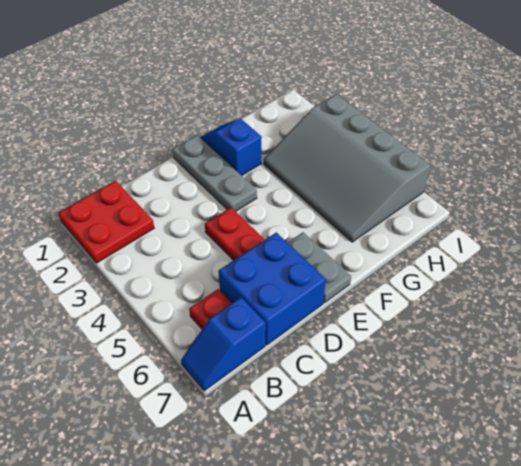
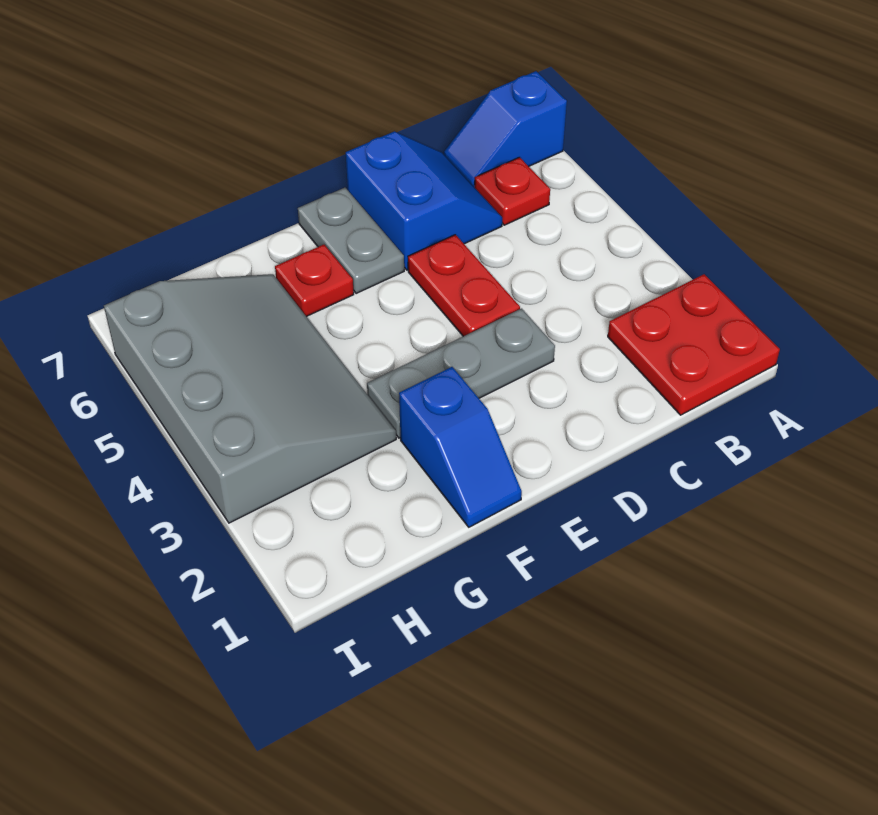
blue slope A7:B7 level 1 top B -> blue slope A7:B7 level 1 top A
blue brick C6:D7 level 1 -> blue slope C6:D7 level 1 top D
grey plate E1:E3 level 1 -> grey plate D3:F3 level 1
none -> red plate F6 level 1

